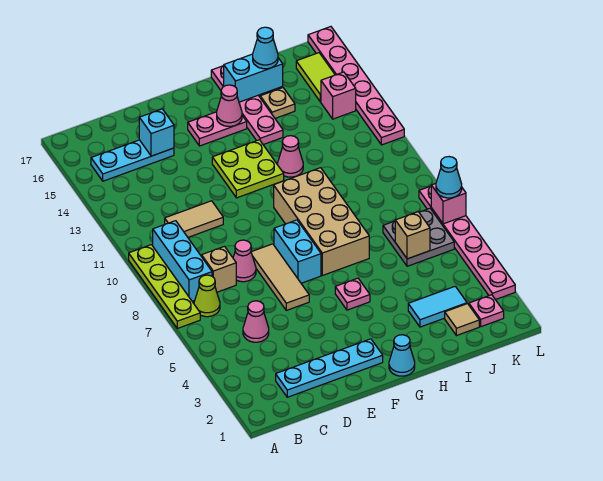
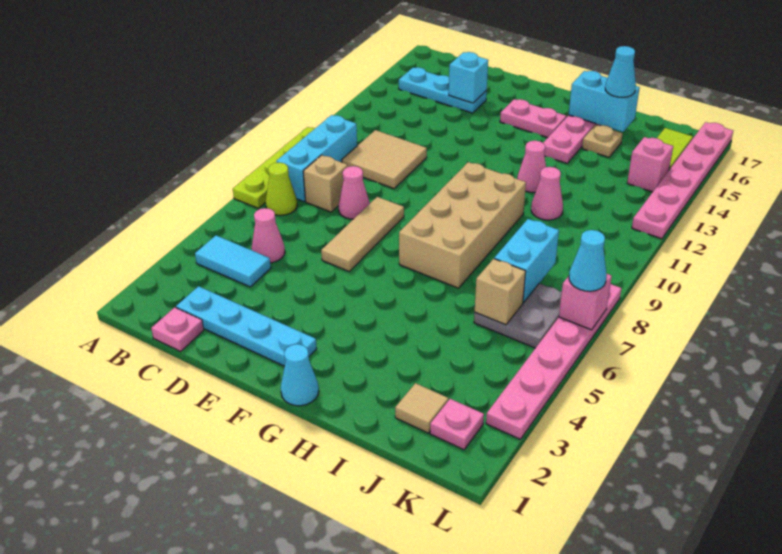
tan tile C11:D11 level 1 -> tan tile C10:D11 level 1
cyan brick F7:F8 level 1 -> cyan brick J7:J8 level 2
lime plate F12:G13 level 1 -> none
pink plate G5 level 1 -> pink plate C1 level 1
pink cone G15 level 2 -> pink cone I11 level 1
cyan tile I3:J3 level 1 -> cyan tile B4:C4 level 1

